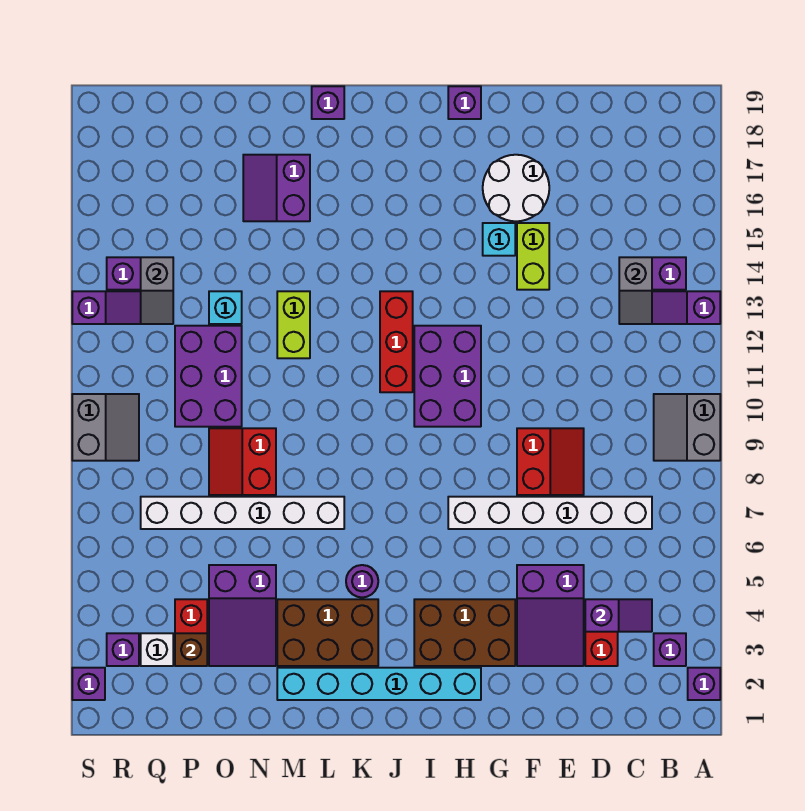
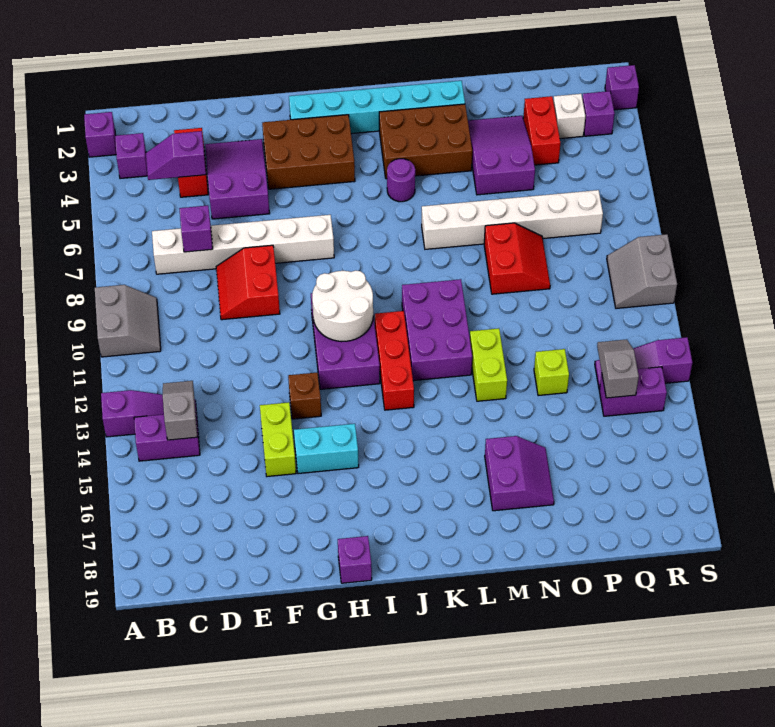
white round brick F16:G17 level 1 -> white round brick H10:I11 level 2
cyan brick G15 level 1 -> cyan brick G15:H15 level 1
purple brick L19 level 1 -> purple brick D7 level 2
purple brick O10:P12 level 1 -> purple brick K10:L12 level 1
cyan brick O13 level 1 -> lime brick O13 level 1
brown brick P3 level 2 -> brown brick G13 level 1

